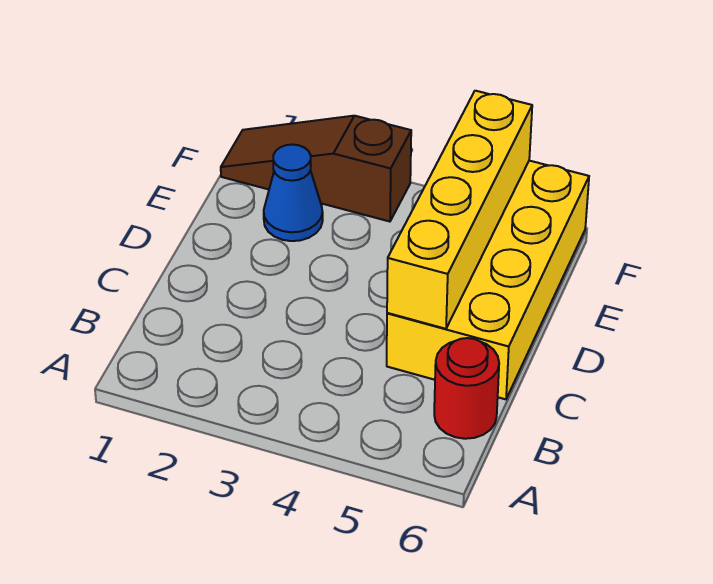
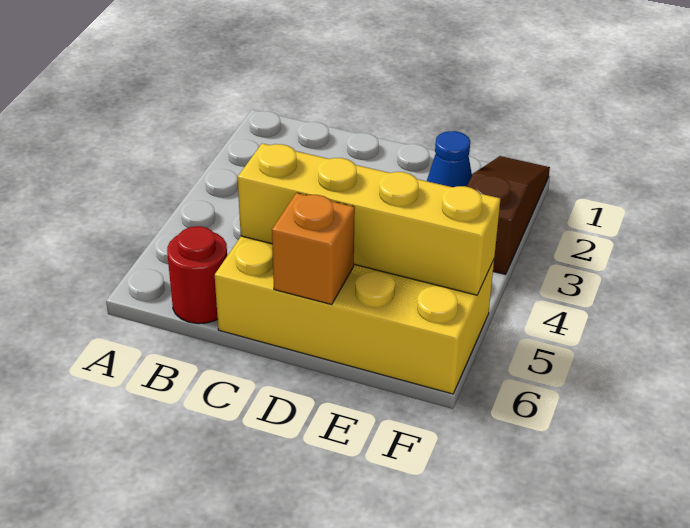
none -> orange brick D6 level 2

